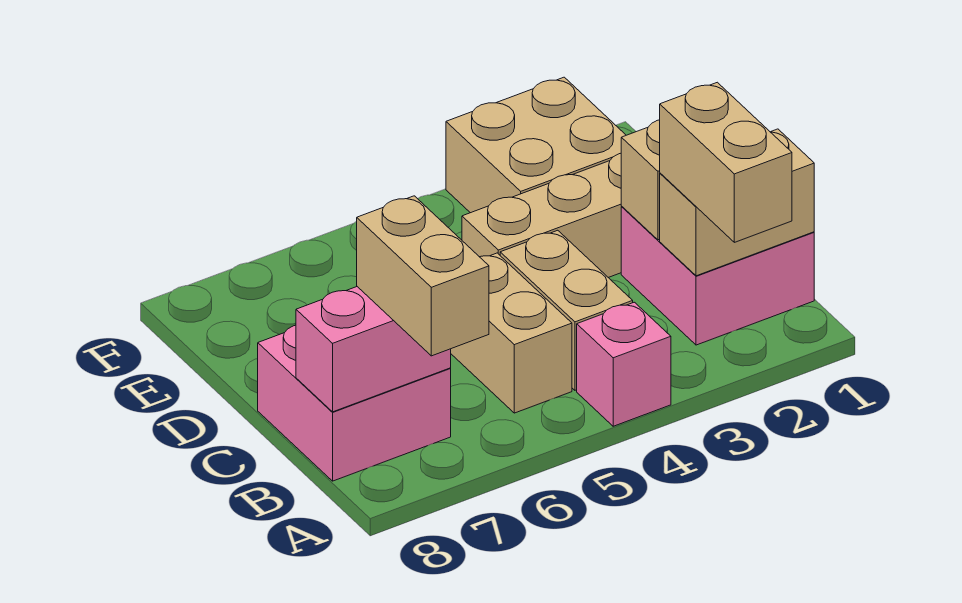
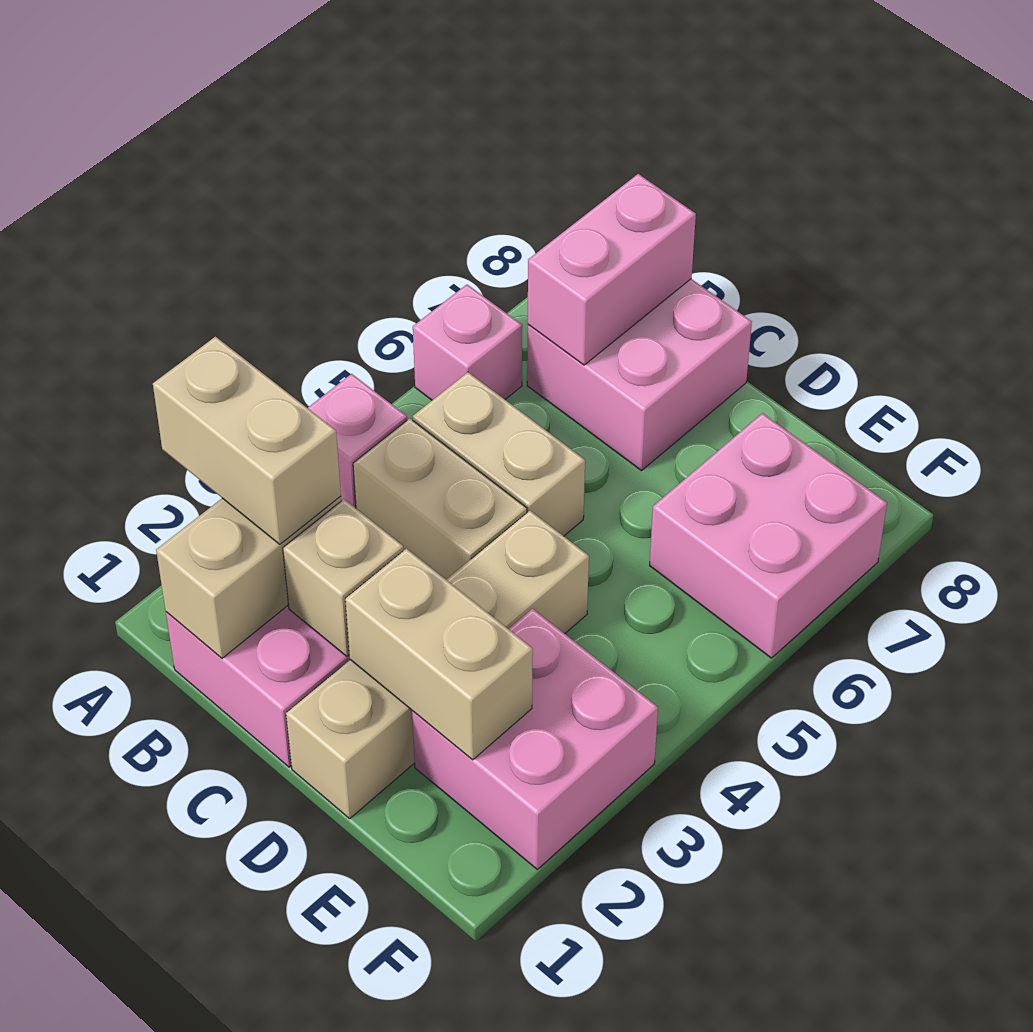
none -> pink brick A6 level 1
tan brick A7:B7 level 3 -> tan brick D2:E2 level 2
tan brick E2:F3 level 1 -> pink brick E2:F3 level 1
none -> pink brick E6:F7 level 1

